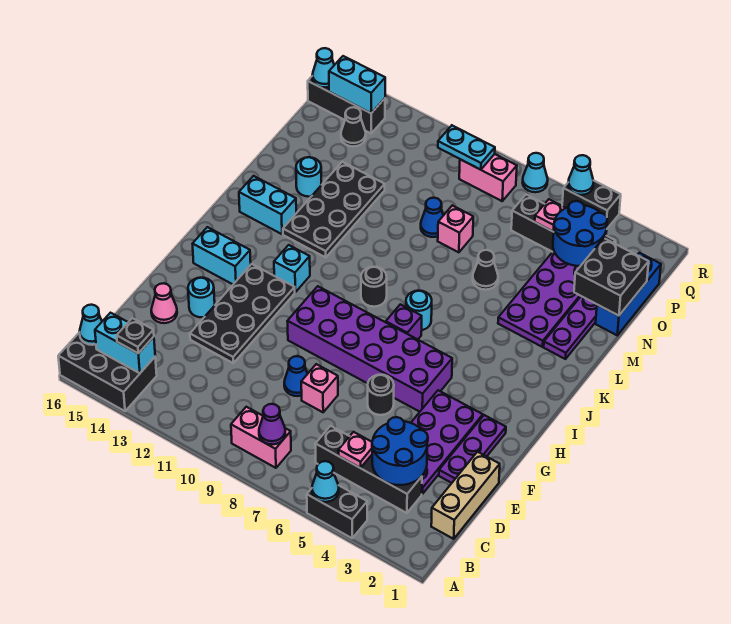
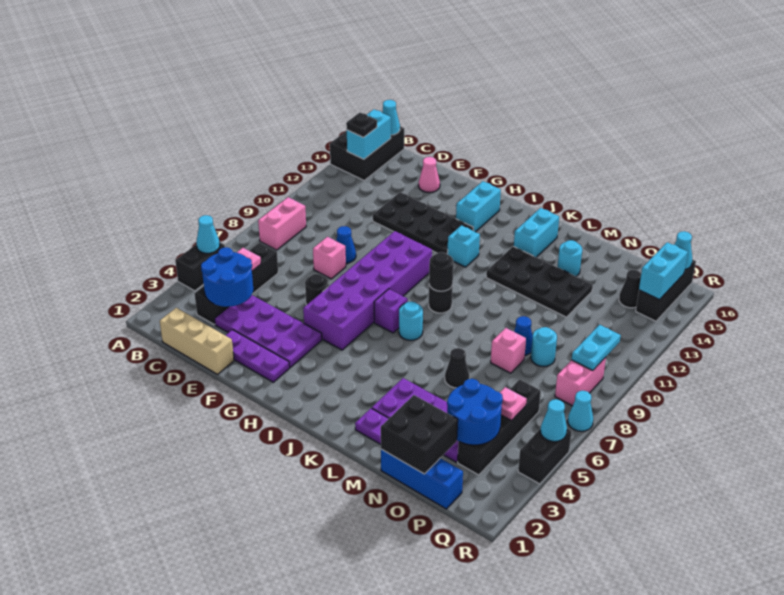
purple cone B8 level 2 -> none
cyan round brick F14 level 1 -> cyan round brick O9 level 1
none -> black round brick J9 level 2

